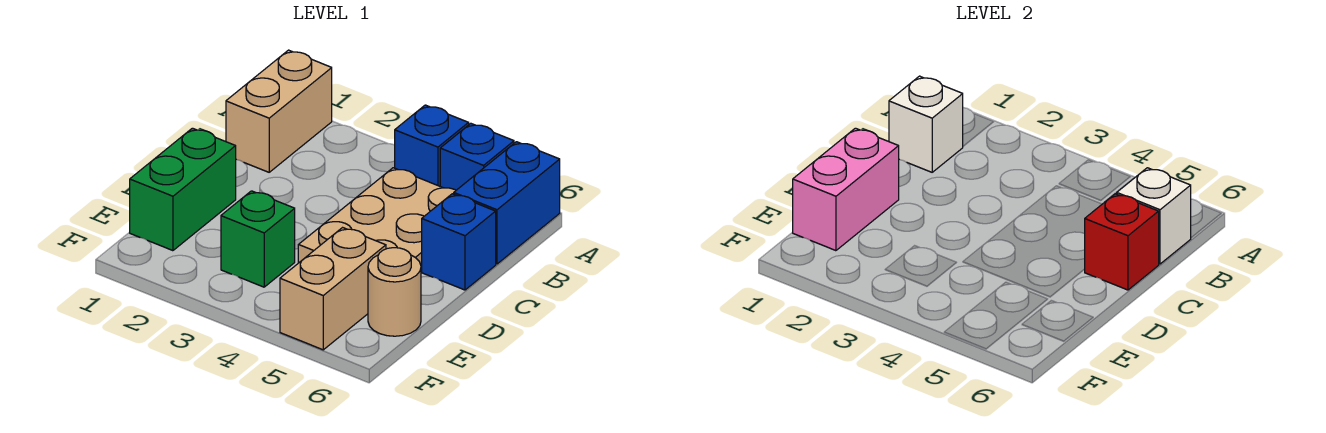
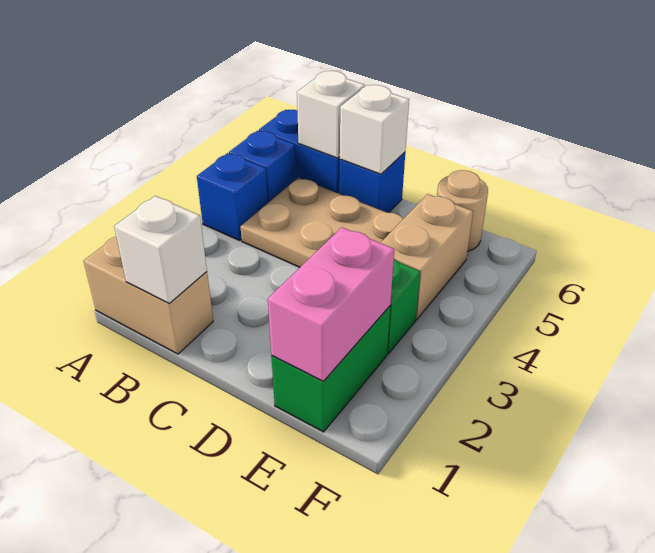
red brick C6 level 2 -> white brick C6 level 2
green brick D1:E1 level 1 -> green brick E1:E2 level 1
pink brick D1:E1 level 2 -> pink brick E1:E2 level 2
tan brick E5:F5 level 1 -> tan brick E4:E5 level 1

